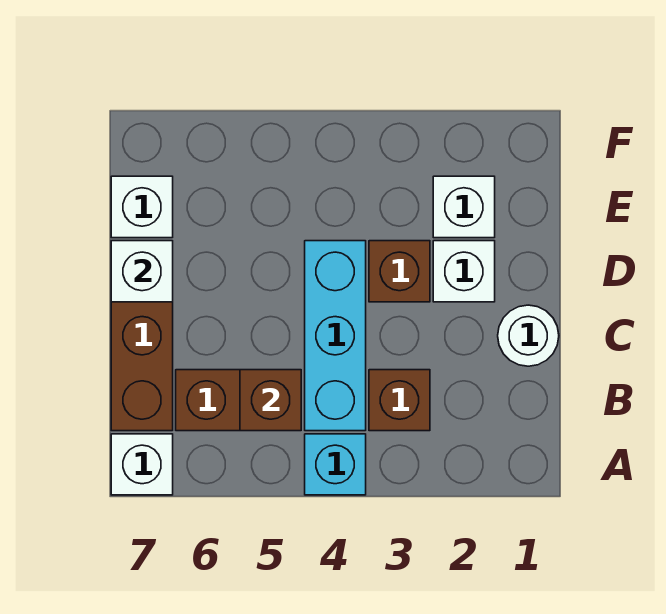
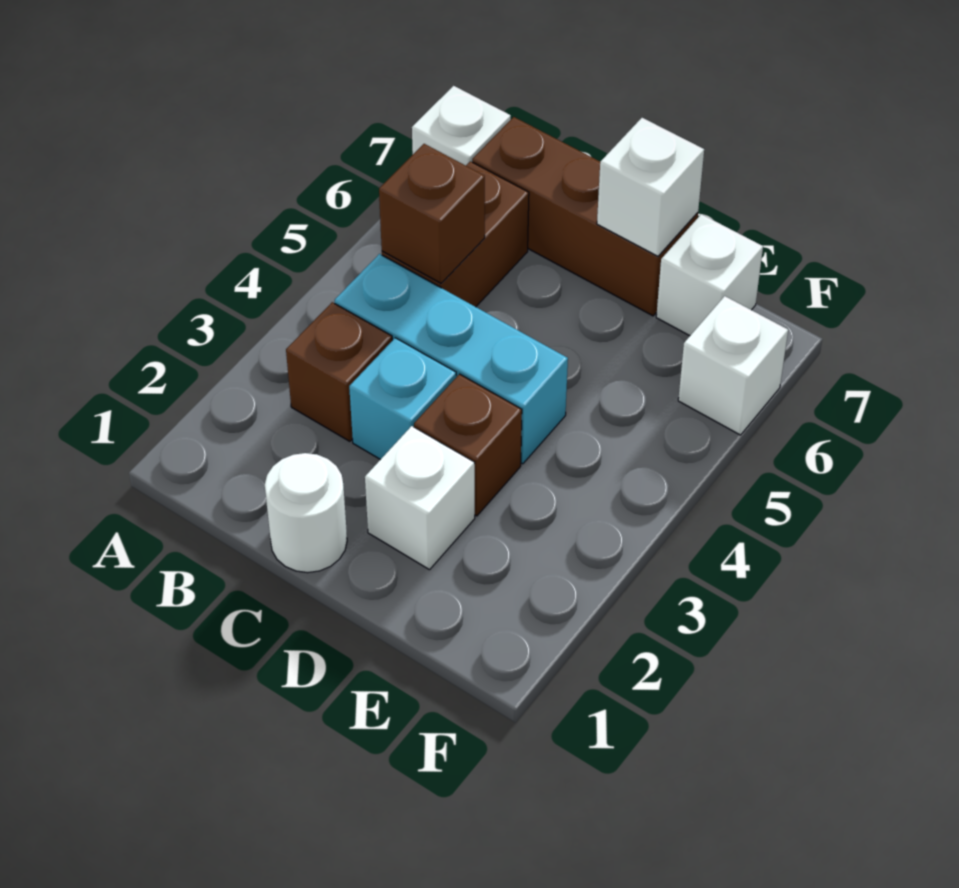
cyan brick A4 level 1 -> cyan brick C3 level 1
white brick E2 level 1 -> white brick F6 level 1

